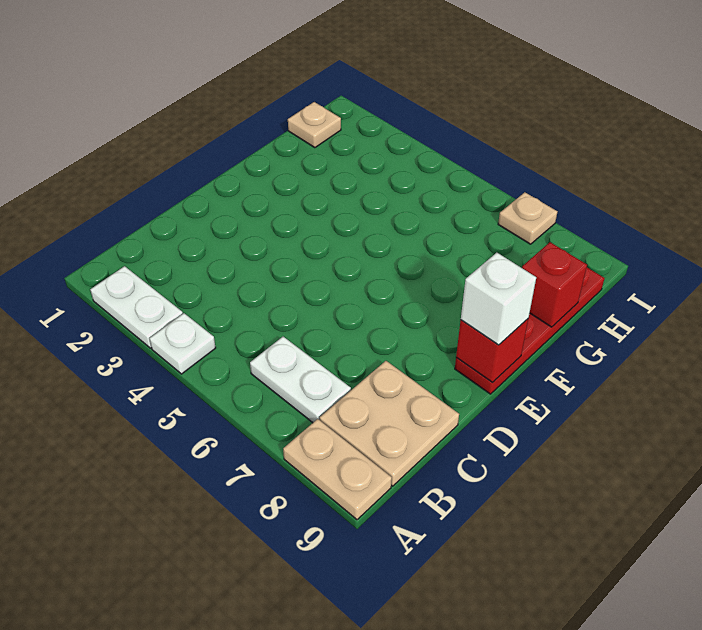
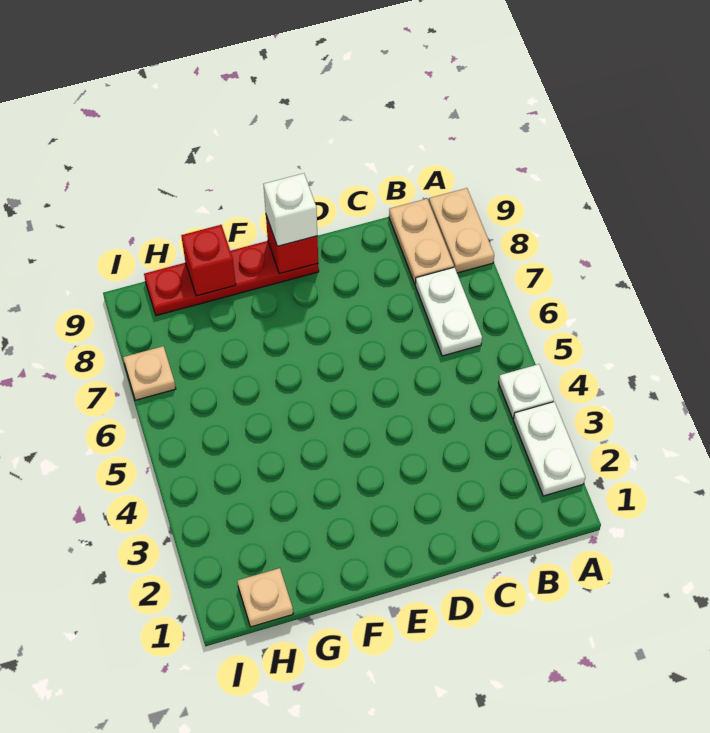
tan plate B8:C9 level 1 -> tan plate B8:B9 level 1

